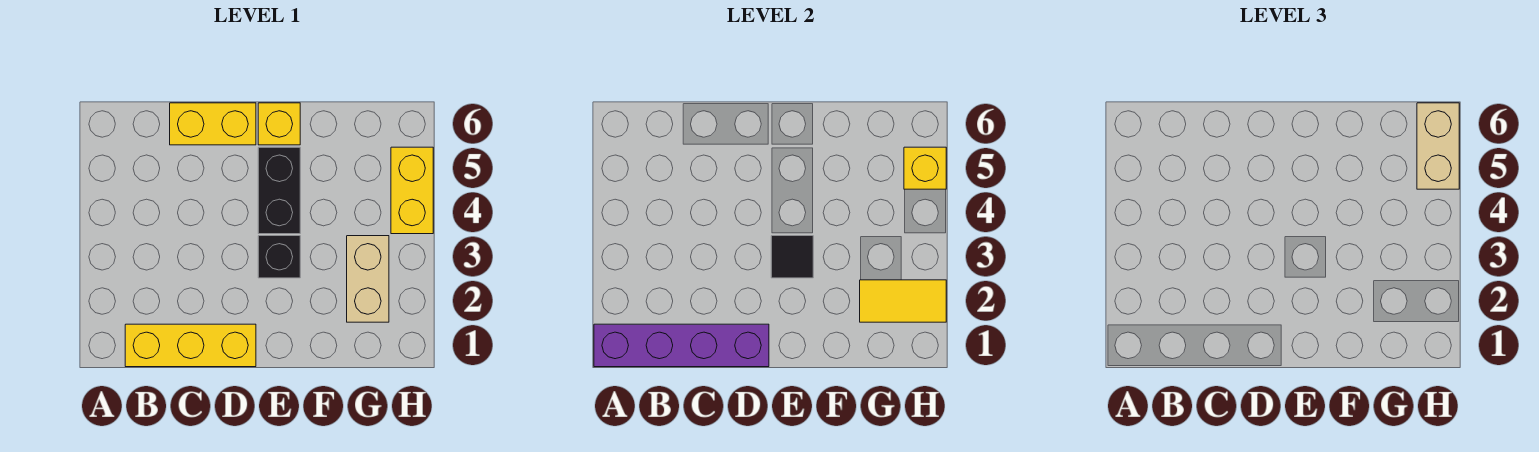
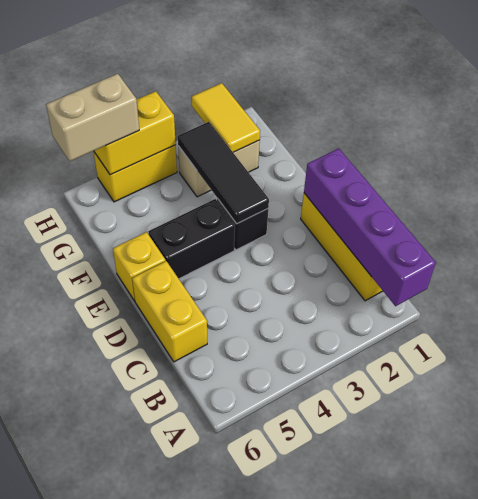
black tile E3 level 2 -> black tile E3:G3 level 2
yellow brick H5 level 2 -> yellow brick H4:H5 level 2

